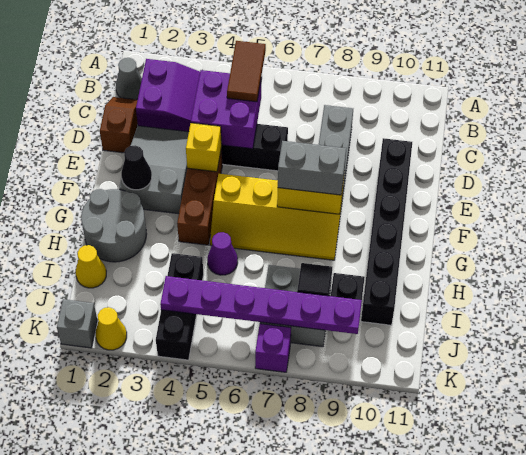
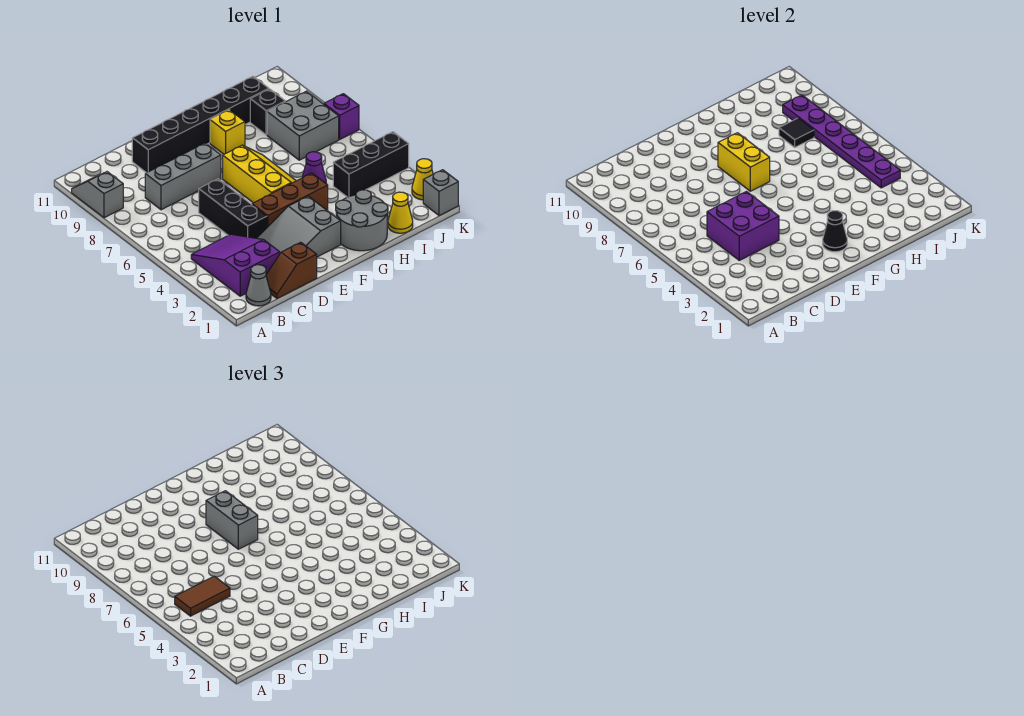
none -> grey slope A9:A10 level 1 top 9
yellow brick E4 level 2 -> yellow brick G9 level 1
yellow slope F5:G8 level 1 top F -> yellow slope F5:G7 level 1 top F

